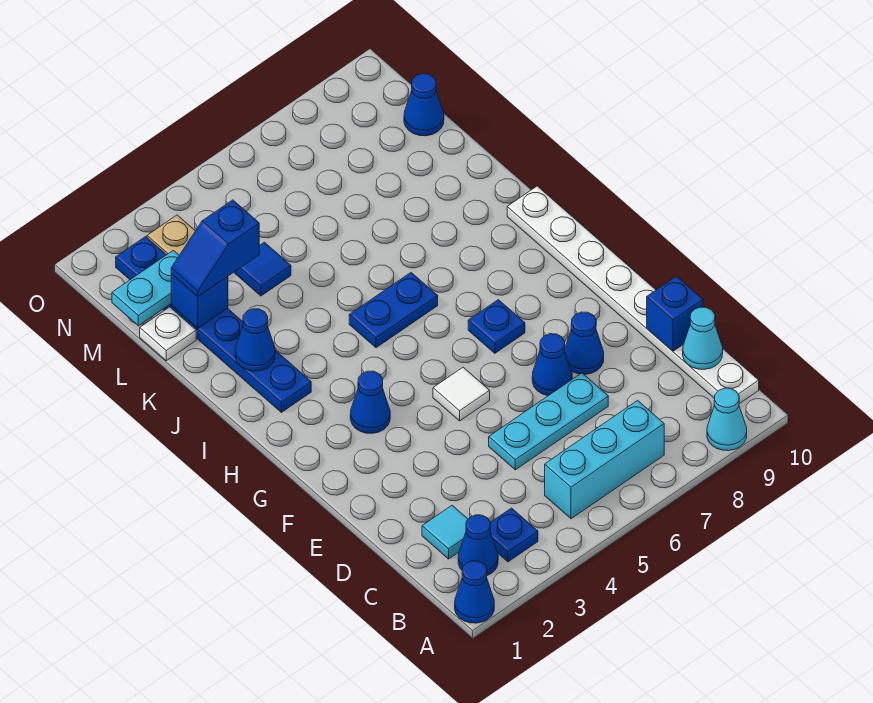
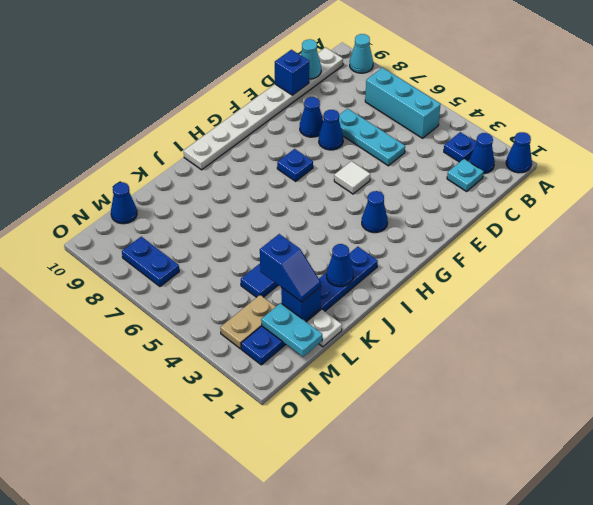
cyan tile C2 level 1 -> cyan plate C2 level 1
blue plate I5:I6 level 1 -> blue plate N7:N8 level 1

